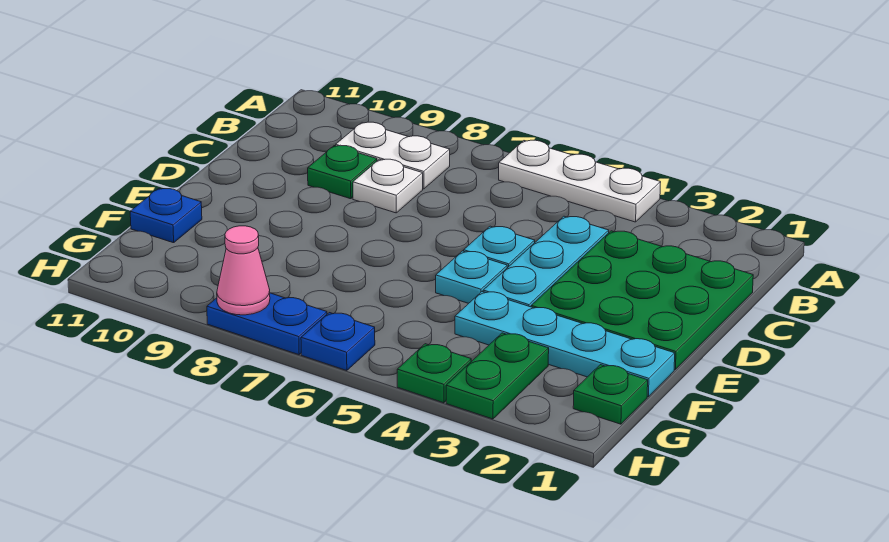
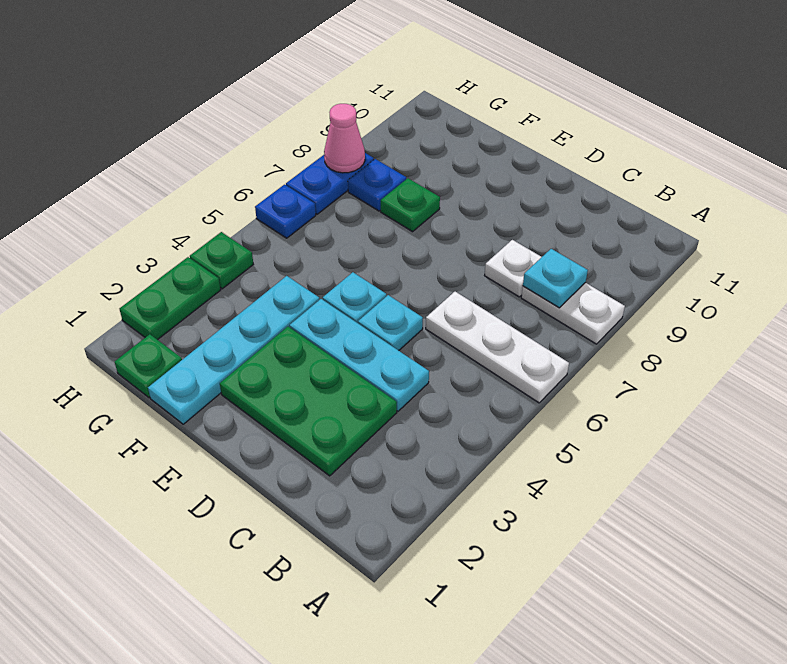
white plate A4:A6 level 1 -> white plate A6:C6 level 1
white plate B8:B9 level 1 -> white plate A8:B8 level 1
none -> cyan plate B8 level 2
green plate C1:E3 level 1 -> green plate C2:E3 level 1
green plate C9 level 1 -> green plate F8 level 1
blue plate F11 level 1 -> blue plate G8 level 1
green plate G3:H3 level 1 -> green plate H2:H3 level 1

